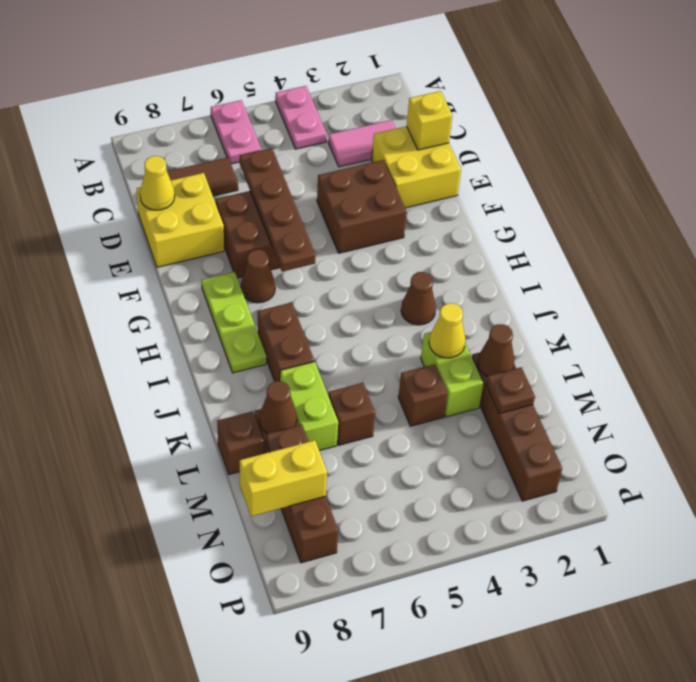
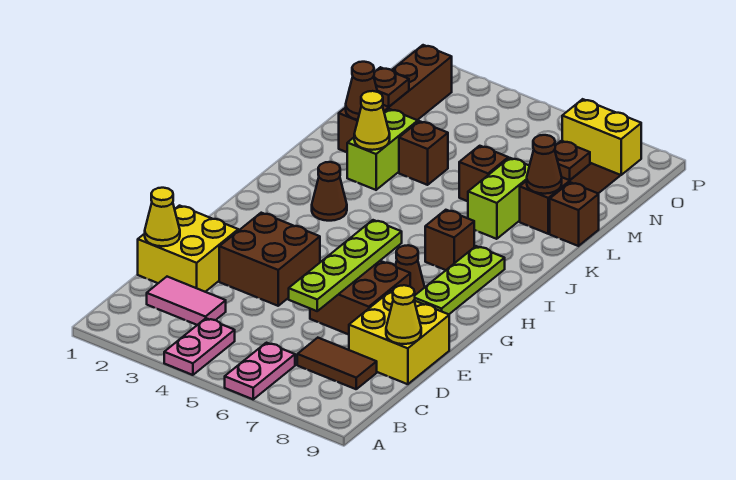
yellow brick D1 level 2 -> yellow cone D1 level 2
brown plate D6:G6 level 2 -> lime plate D6:G6 level 2
brown brick I7:J7 level 1 -> brown brick I7 level 1

